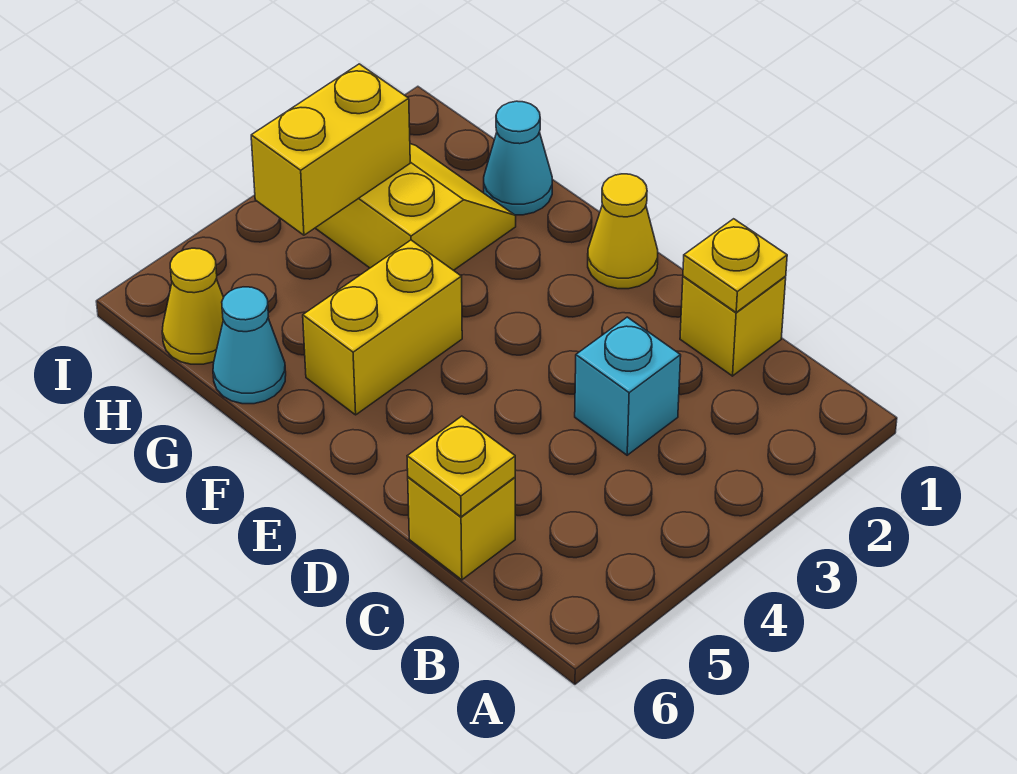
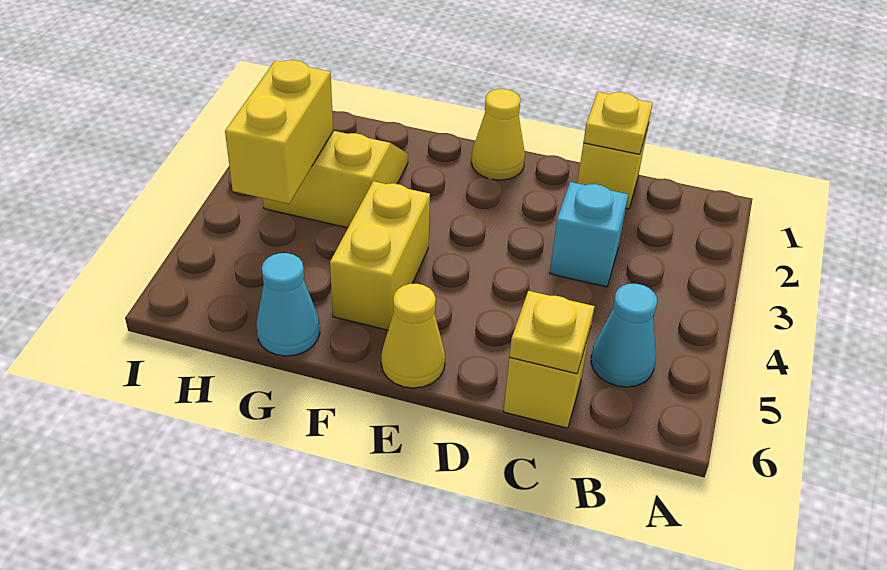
cyan cone G1 level 1 -> cyan cone B5 level 1
yellow cone H6 level 1 -> yellow cone E6 level 1

